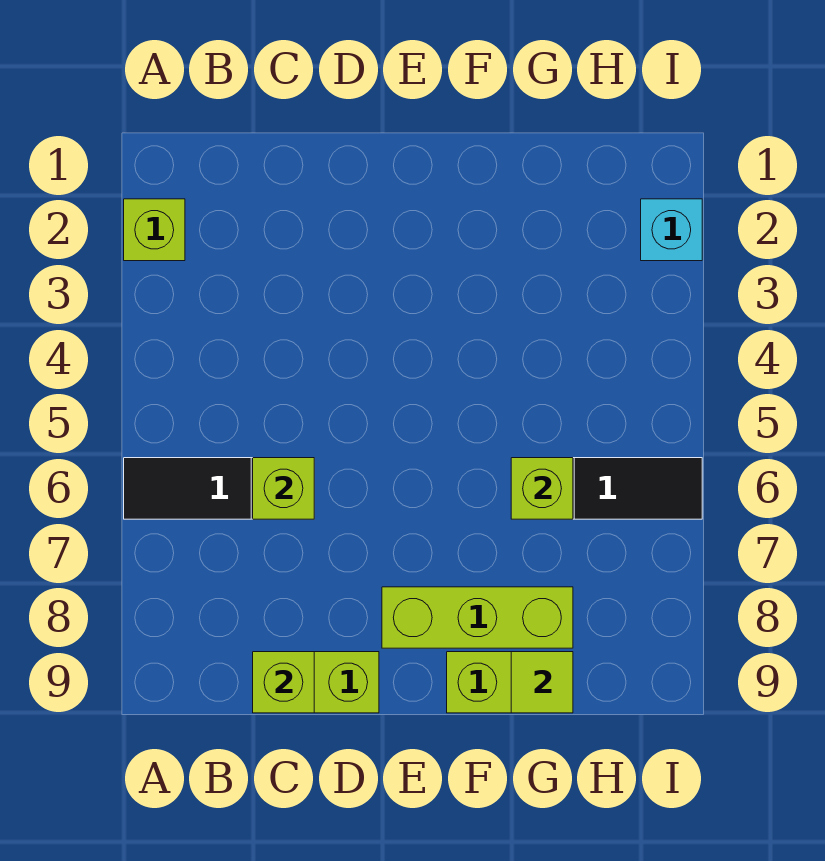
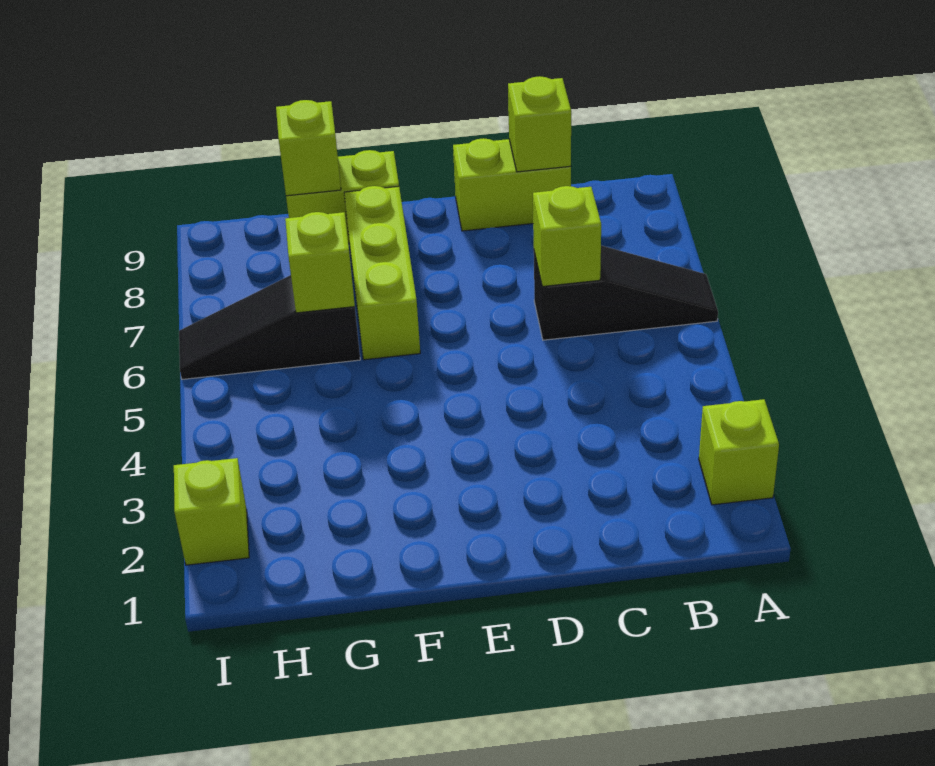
lime brick E8:G8 level 1 -> lime brick F6:F8 level 1
lime tile G9 level 2 -> lime brick G9 level 2
cyan brick I2 level 1 -> lime brick I2 level 1

